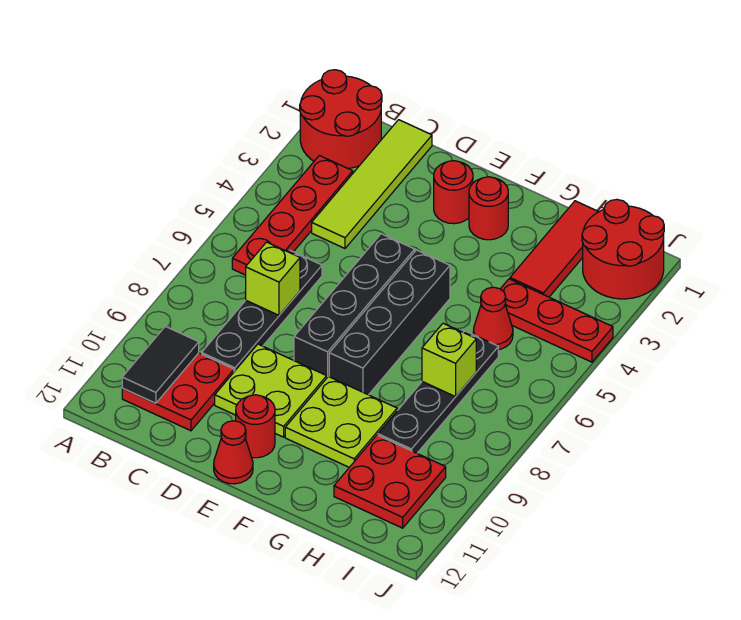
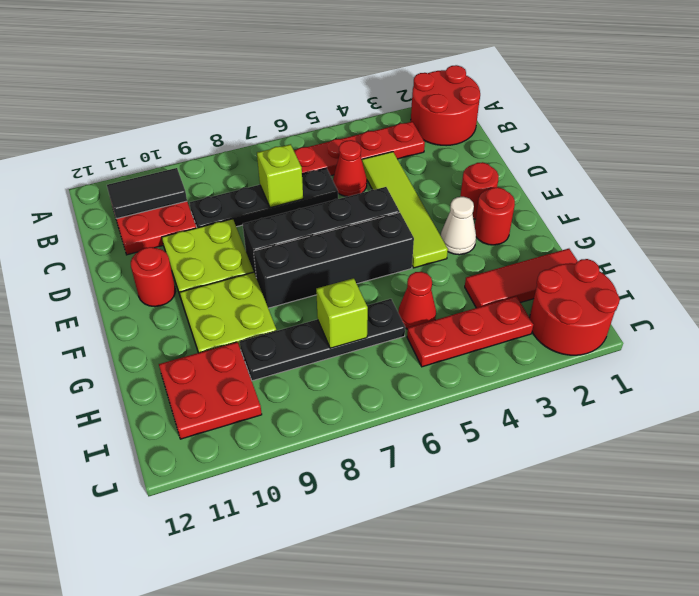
lime tile C1:C4 level 1 -> lime tile C4:F4 level 1
red cone E12 level 1 -> red cone C5 level 1
none -> white cone F3 level 1
red plate H4:J4 level 1 -> red plate I3:I5 level 1

